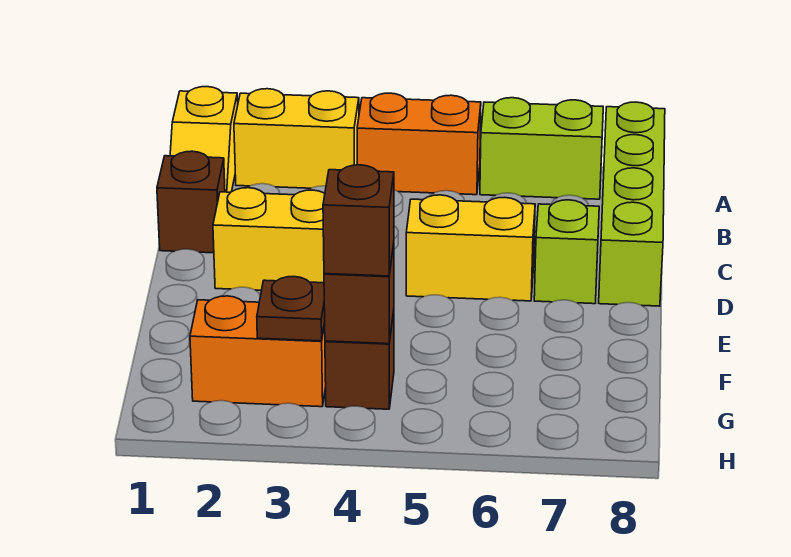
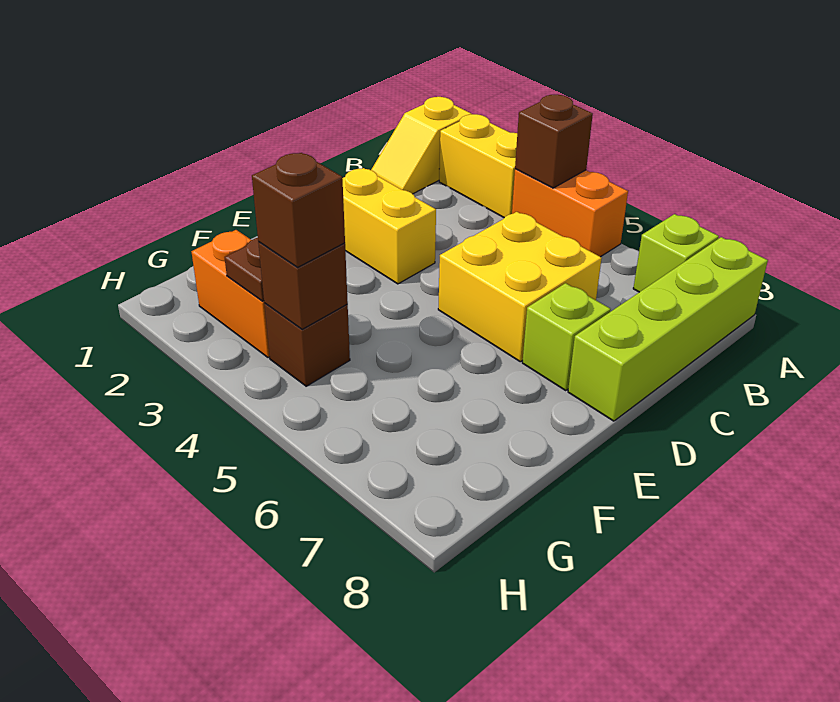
lime brick A6:A7 level 1 -> lime brick A7 level 1
brown brick C1 level 1 -> brown brick A4 level 2
yellow brick D5:D6 level 1 -> yellow brick C5:D6 level 1

